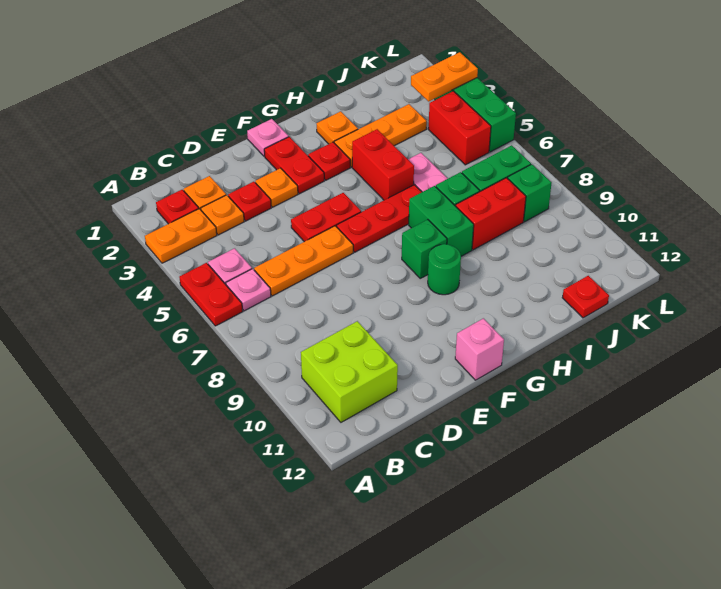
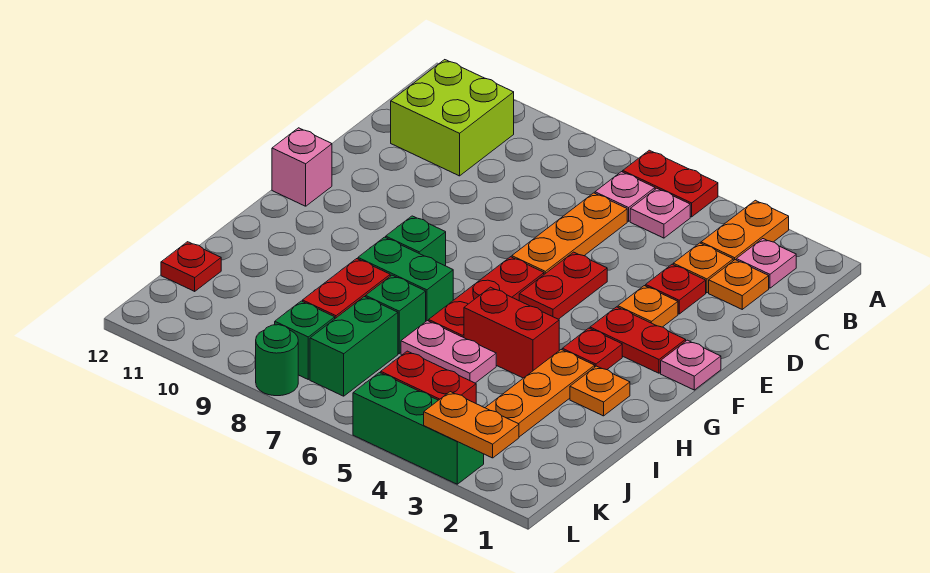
red plate B2 level 1 -> pink plate B2 level 1
green round brick G9 level 1 -> green round brick L8 level 1
orange plate K3:L3 level 2 -> orange plate L2:L3 level 2

